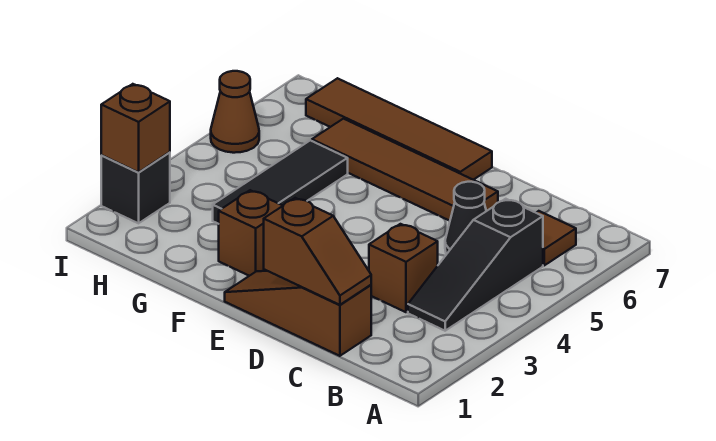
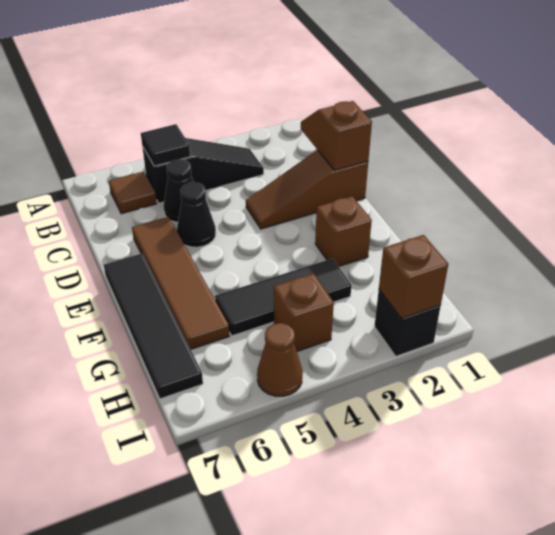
none -> black tile B5 level 2
brown slope C1:E1 level 1 top C -> brown slope D1:D3 level 1 top 1
brown brick C3 level 1 -> brown brick H4 level 1
none -> black cone D5 level 1
brown tile E7:H7 level 1 -> black tile E7:H7 level 1

